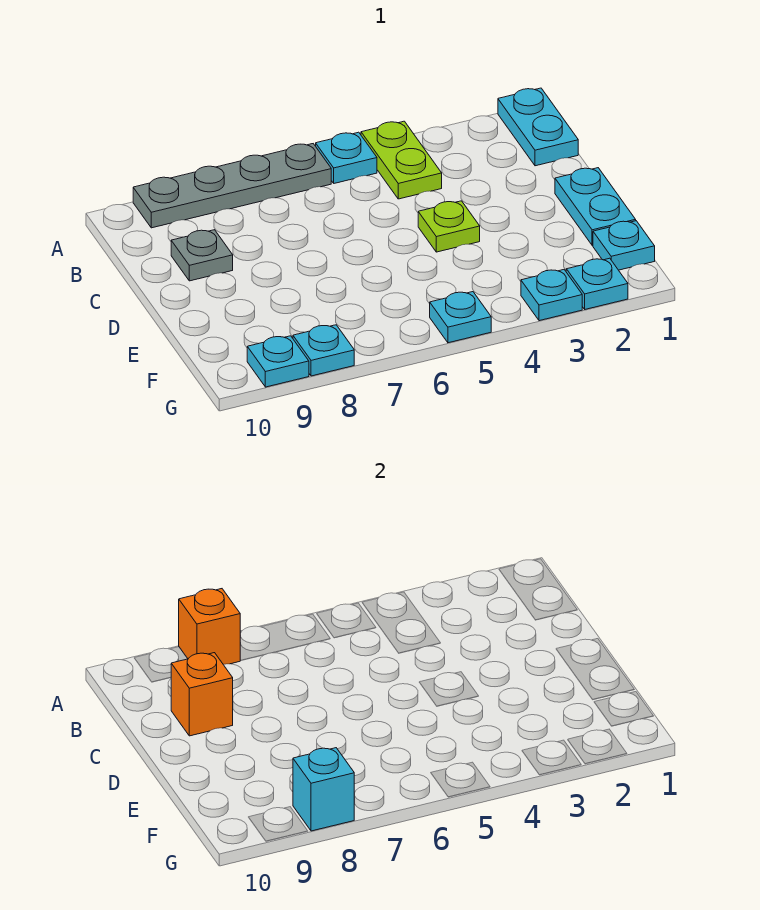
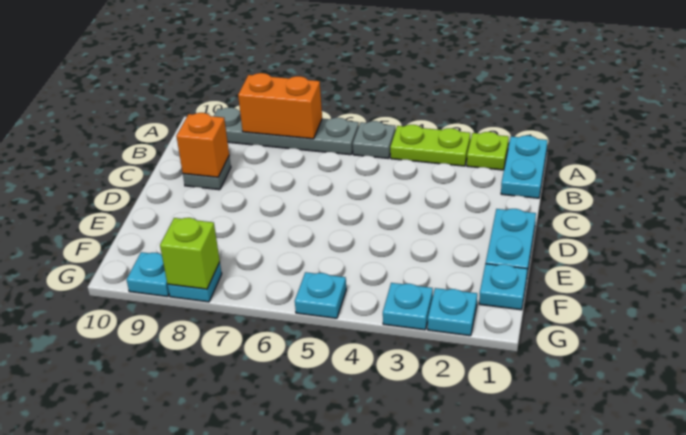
lime plate A4:B4 level 1 -> lime plate A3:A4 level 1
cyan plate A5 level 1 -> grey plate A5 level 1
orange brick A8 level 2 -> orange brick A7:A8 level 2
lime plate D4 level 1 -> lime plate A2 level 1
cyan brick G8 level 2 -> lime brick G8 level 2

